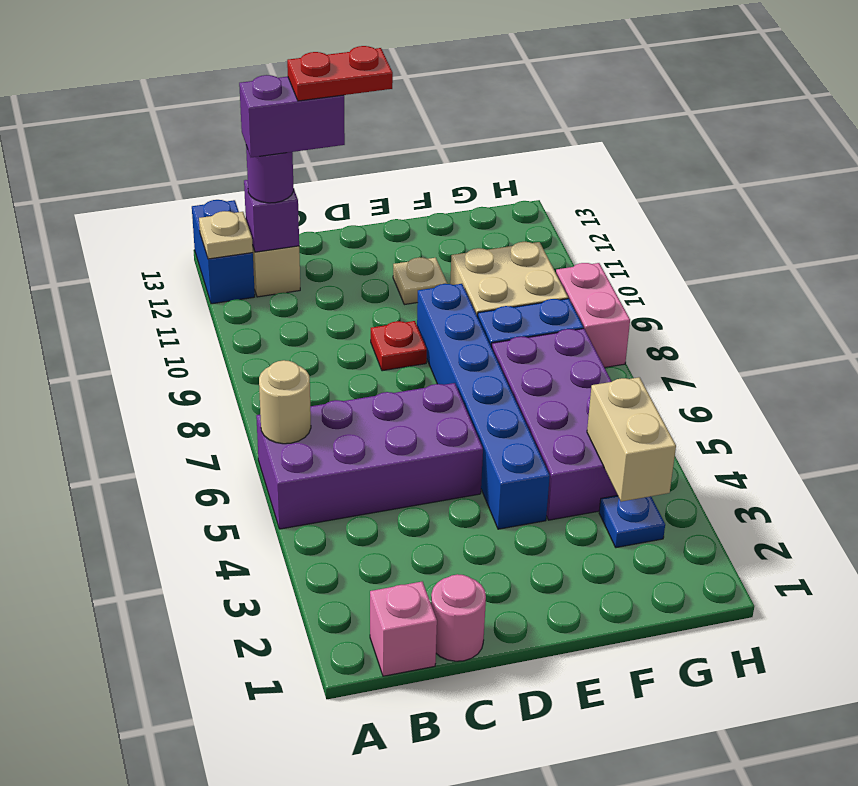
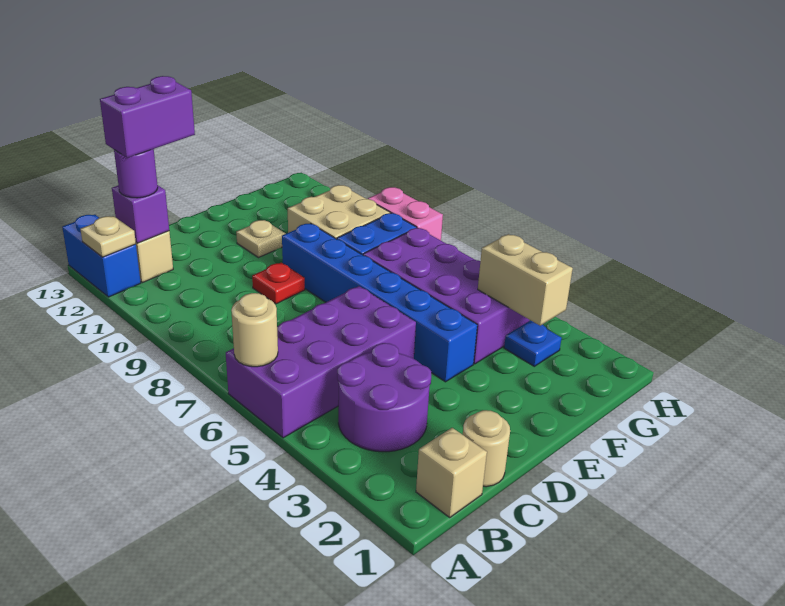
pink brick B1 level 1 -> tan brick B1 level 1
none -> purple round brick B3:C4 level 1
pink round brick C1 level 1 -> tan round brick C1 level 1
red plate C12:D12 level 5 -> none

